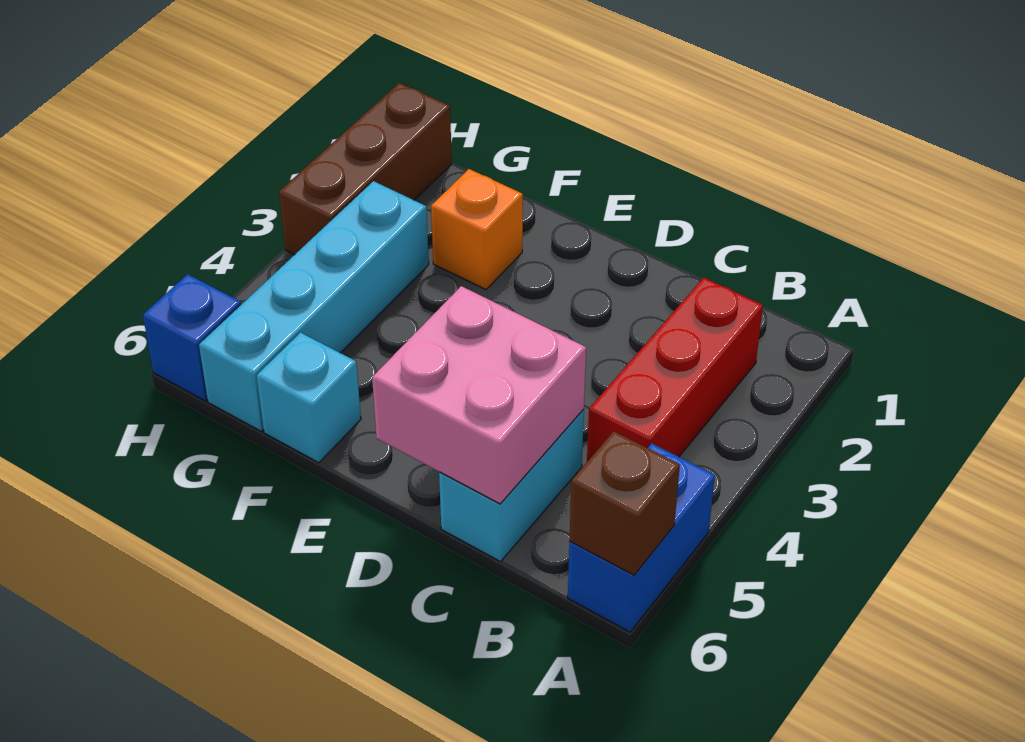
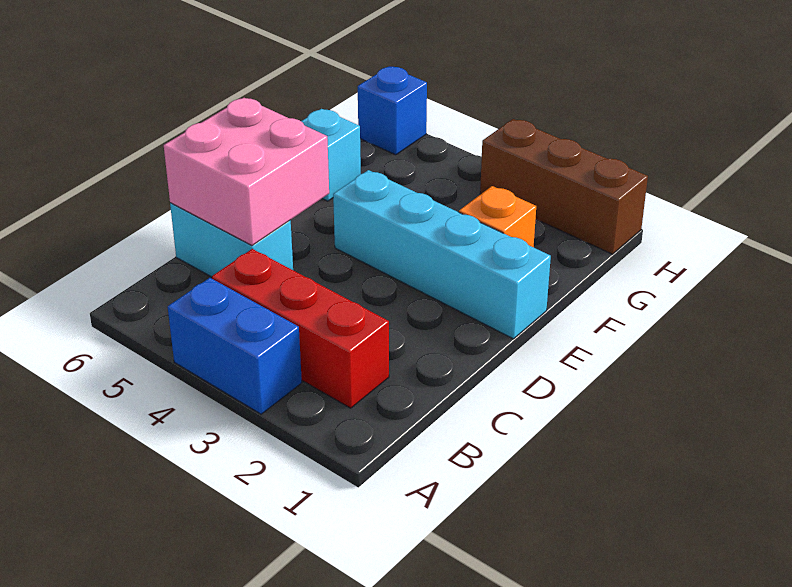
blue brick A5:A6 level 1 -> blue brick A3:A4 level 1
brown brick A6 level 2 -> none
cyan brick G3:G6 level 1 -> cyan brick E1:E4 level 1

